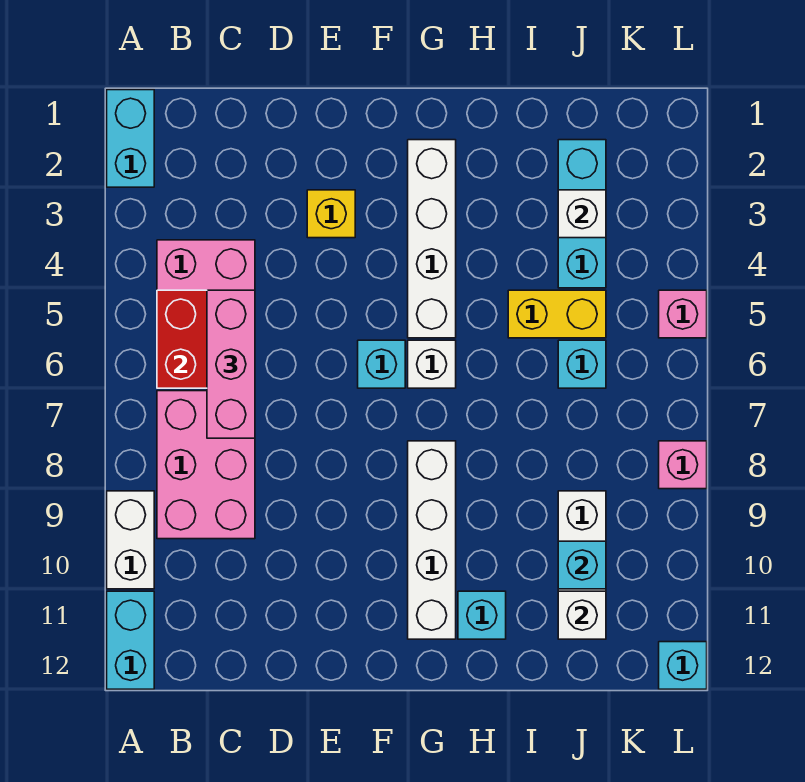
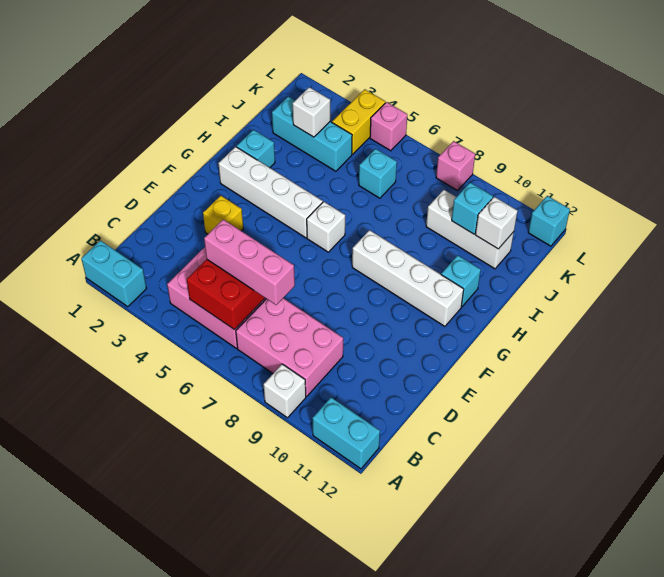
white brick A9:A10 level 1 -> white brick A9 level 1
cyan brick F6 level 1 -> cyan brick H2 level 1
yellow brick I5:J5 level 1 -> yellow brick K4:L4 level 1

